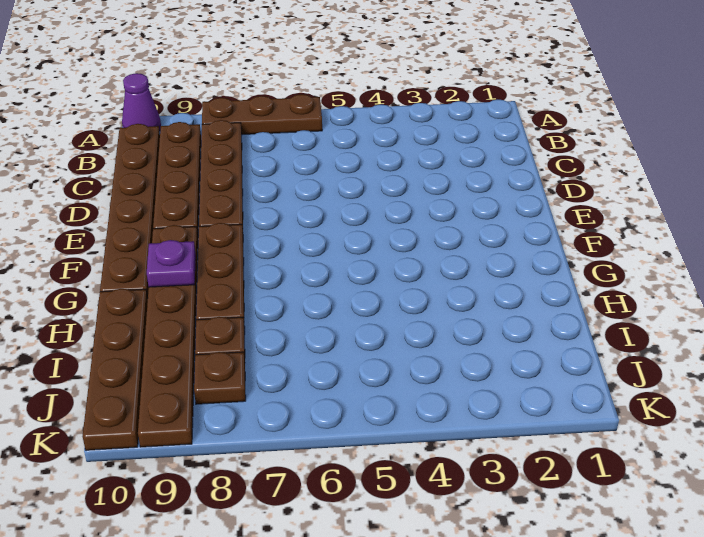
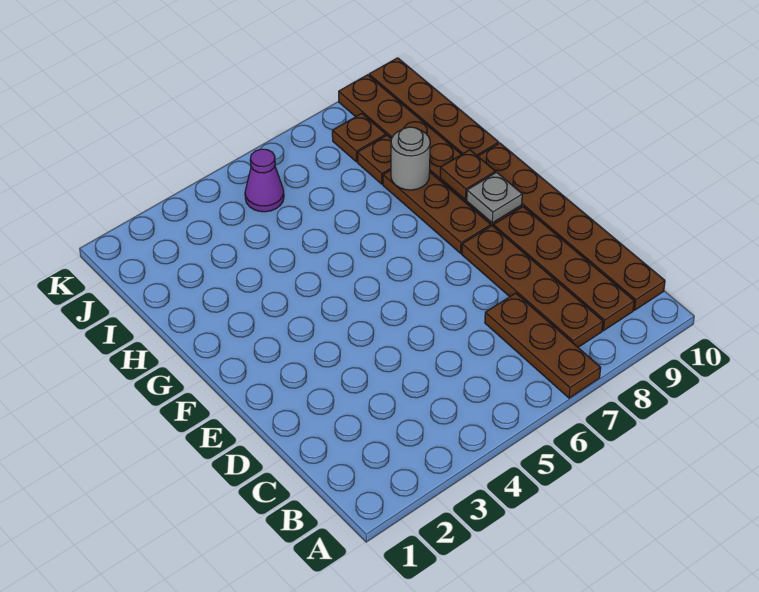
brown plate A6:A8 level 1 -> brown plate A7:C7 level 1
purple cone A10 level 1 -> purple cone J5 level 1
none -> grey plate F9 level 2
purple plate G9 level 2 -> brown plate G9 level 2
none -> grey round brick H8 level 2

